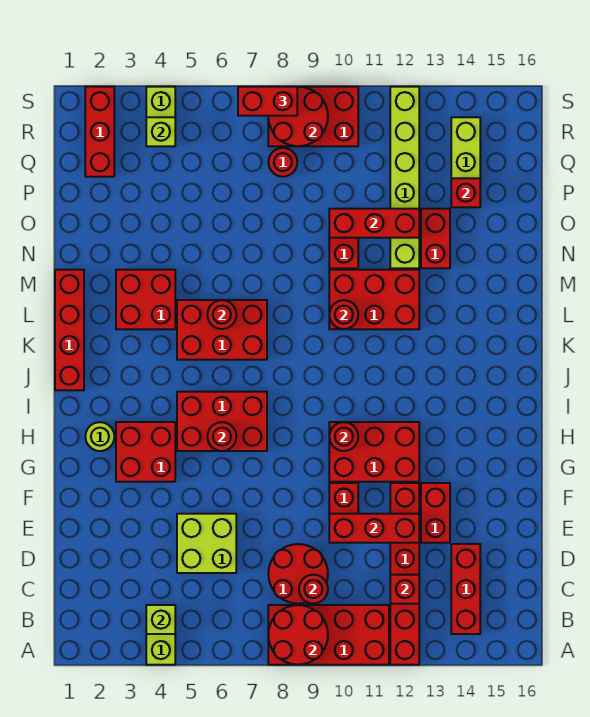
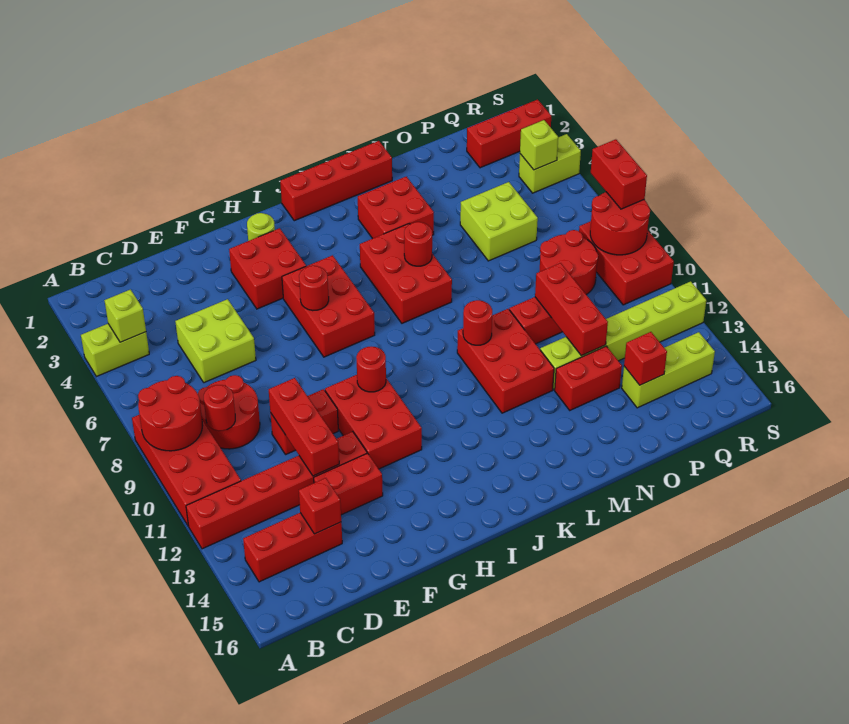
red brick C12 level 2 -> red brick D14 level 2
none -> lime brick O5:P6 level 1
red round brick Q8 level 1 -> red round brick P8:Q9 level 1

